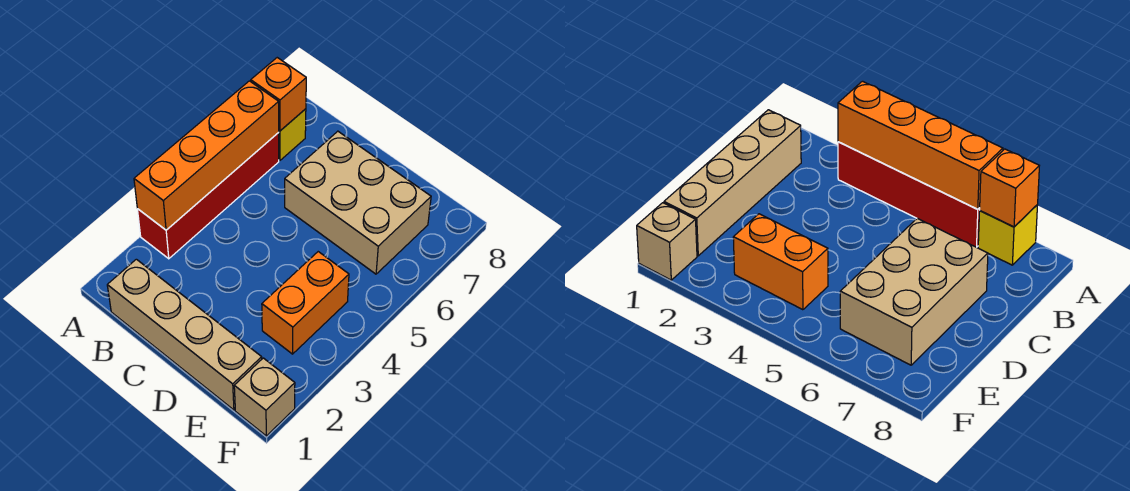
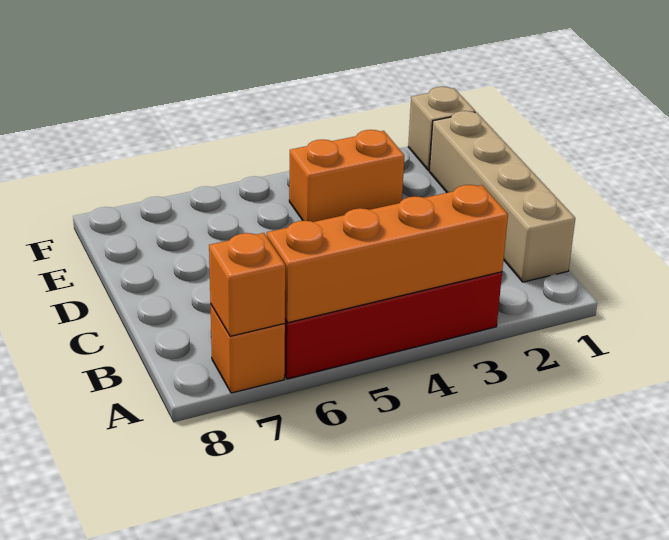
yellow brick A7 level 1 -> orange brick A7 level 1
tan brick C6:E7 level 1 -> none

